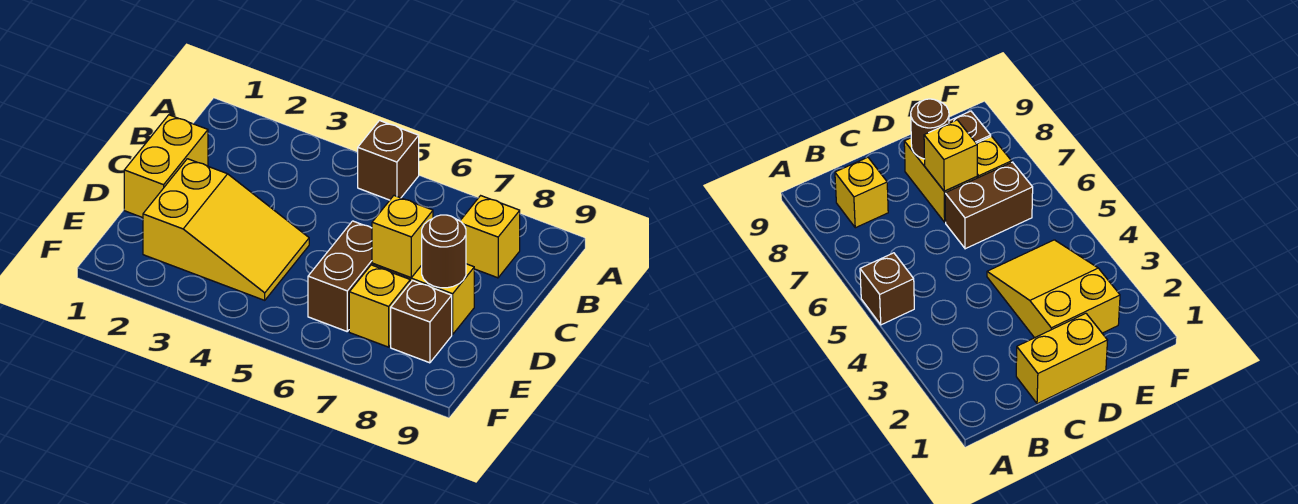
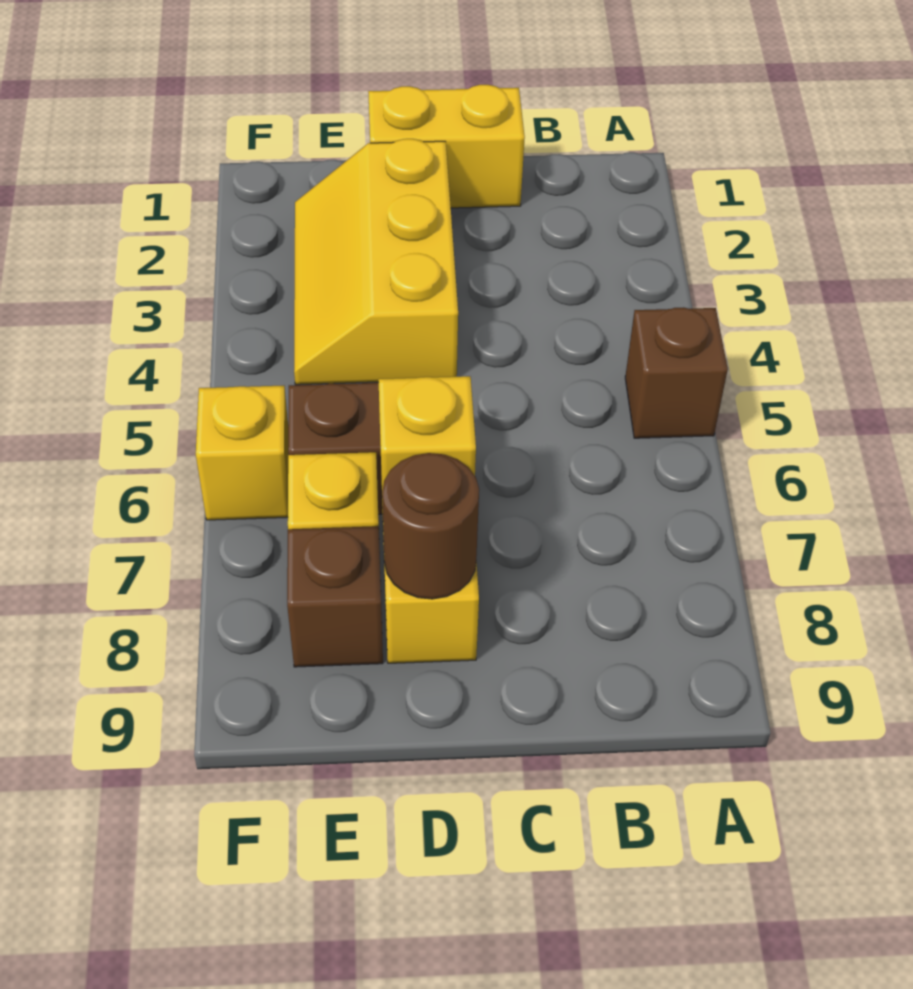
yellow brick B8 level 1 -> yellow brick F6 level 1
yellow slope D2:E4 level 1 top 2 -> yellow slope D2:E4 level 1 top D

